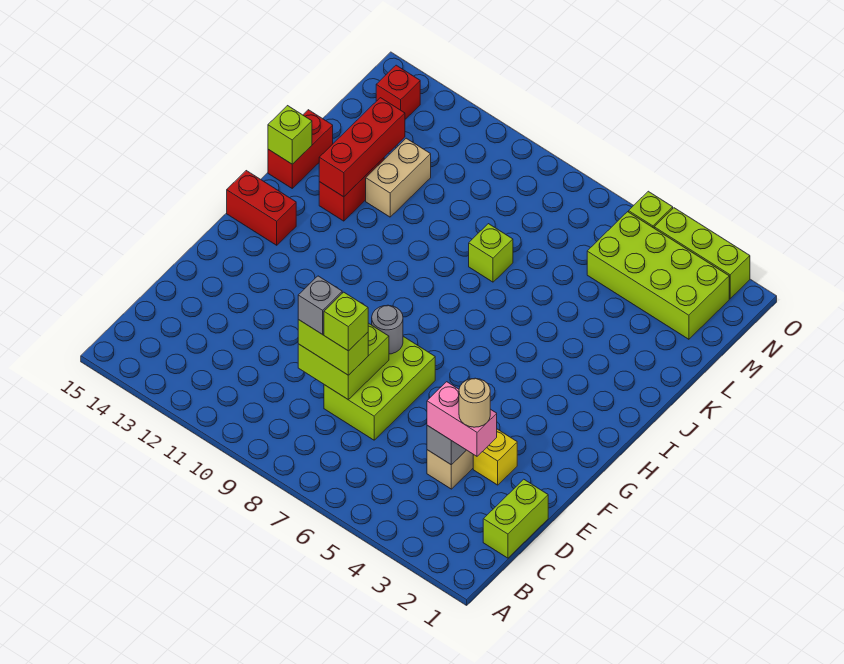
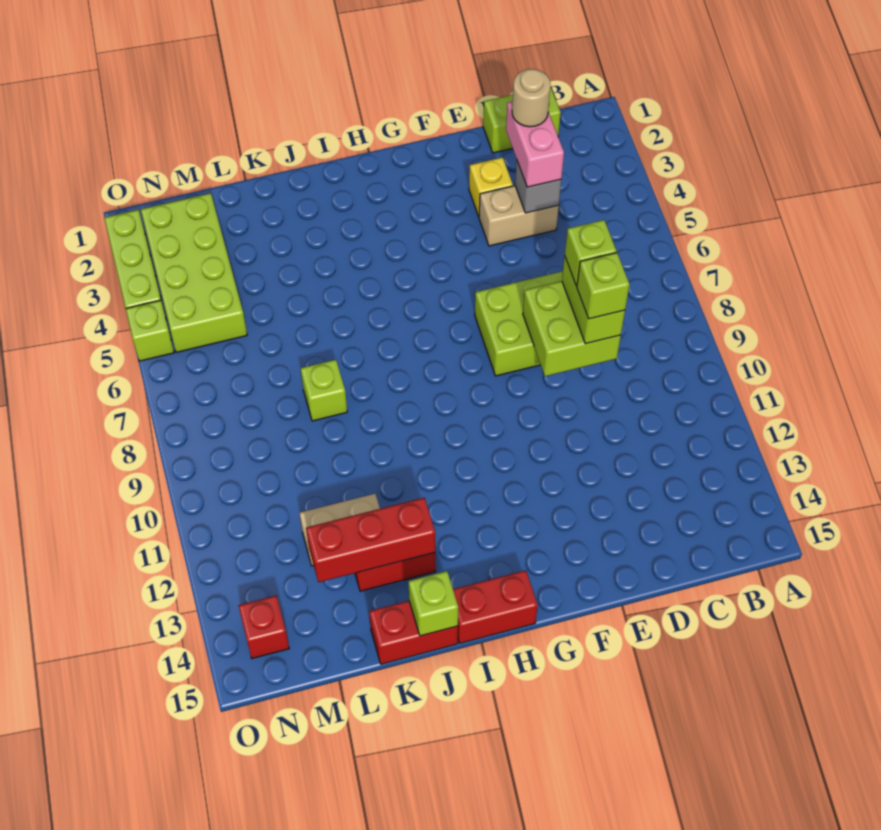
grey brick D9 level 4 -> lime brick D9 level 4
grey round brick F8 level 2 -> none
red brick H14:H15 level 1 -> red brick H15:I15 level 1

